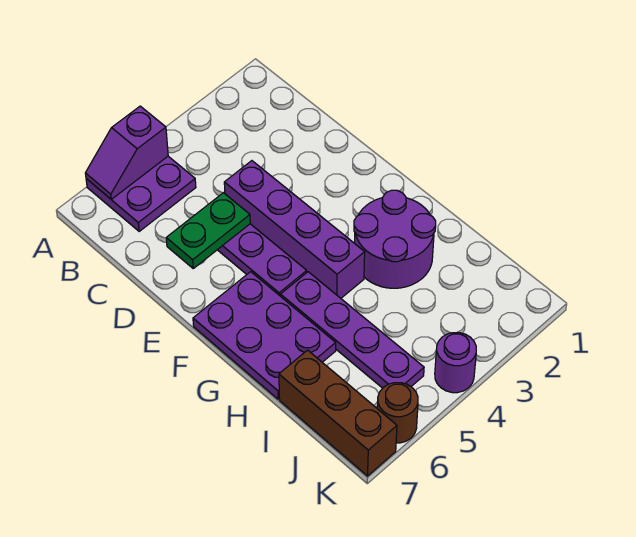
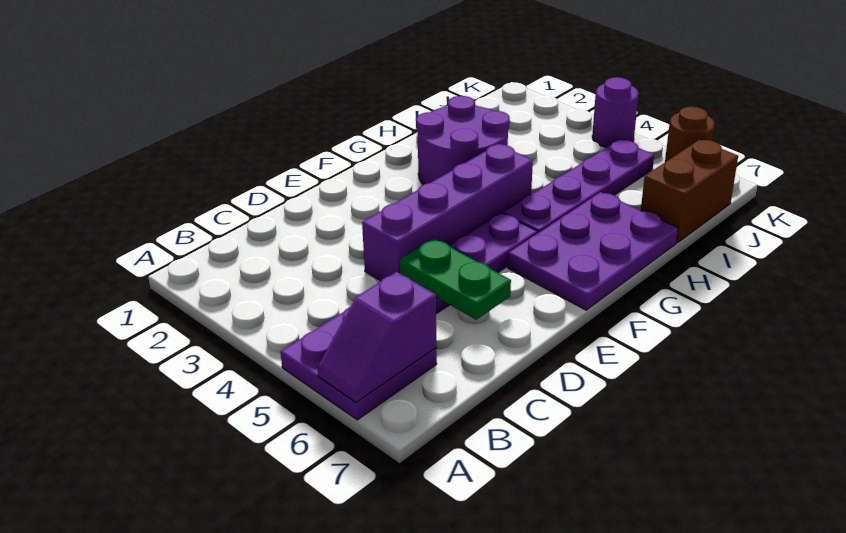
purple slope A5:A6 level 2 top 5 -> purple slope A6:B6 level 2 top B
brown brick I7:K7 level 1 -> brown brick I7:J7 level 1

